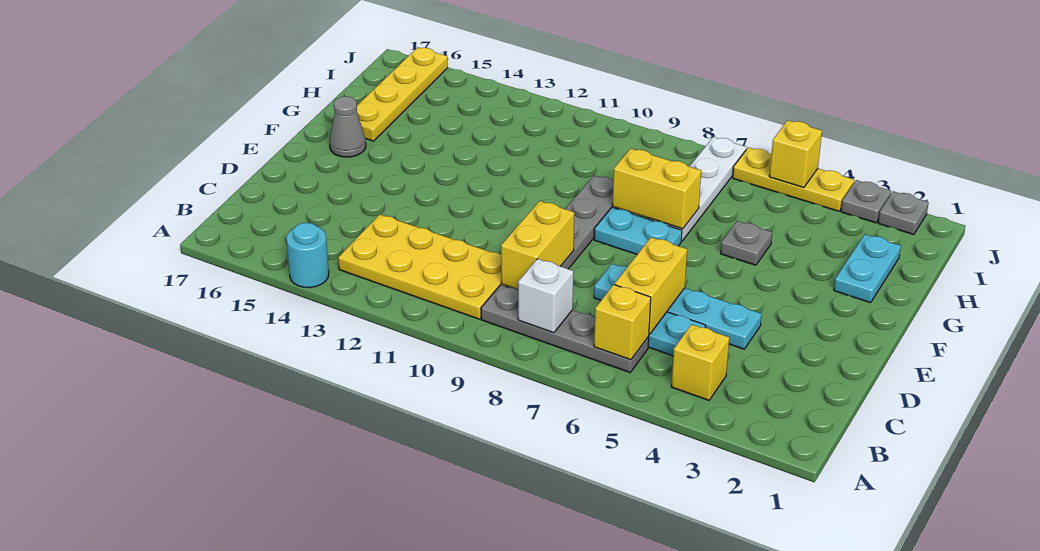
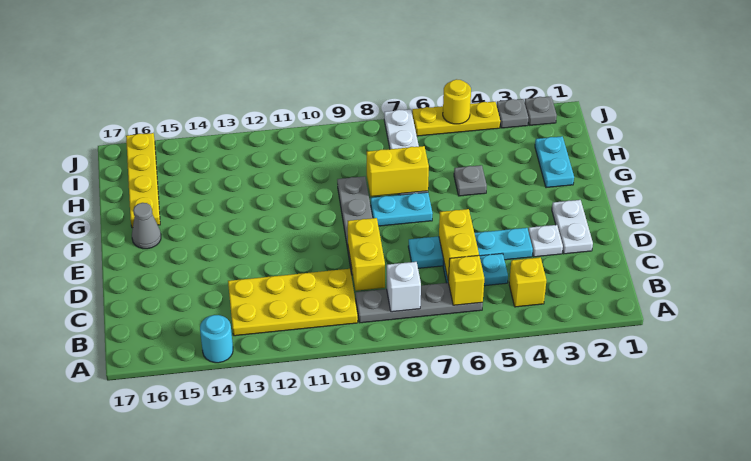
none -> white plate D2:E2 level 1
none -> white plate D3 level 1
yellow brick J5 level 2 -> yellow round brick J5 level 2

